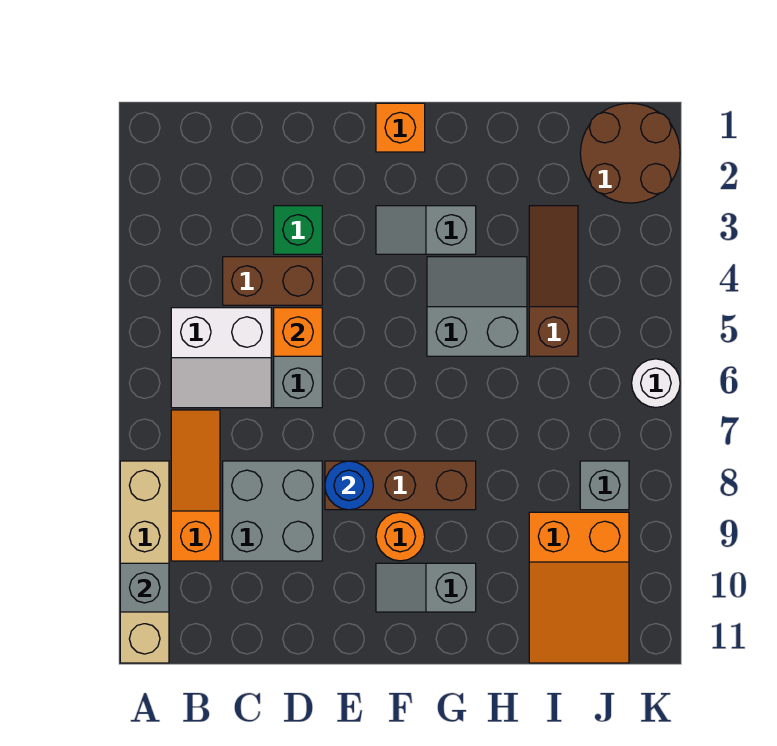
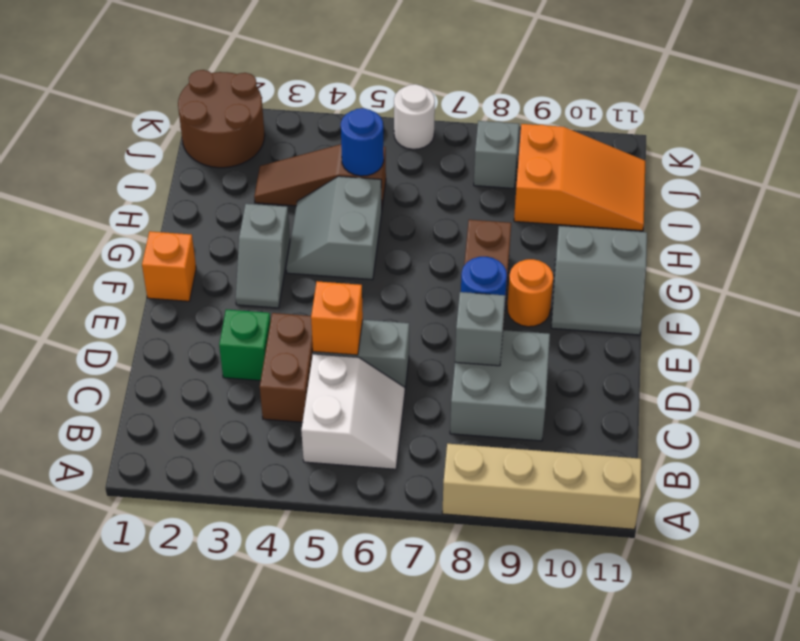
grey brick A10 level 2 -> grey brick D8 level 2
orange slope B7:B9 level 1 top 9 -> none
grey slope F10:G10 level 1 top G -> grey slope F10:G11 level 1 top G
none -> blue round brick I5 level 2

